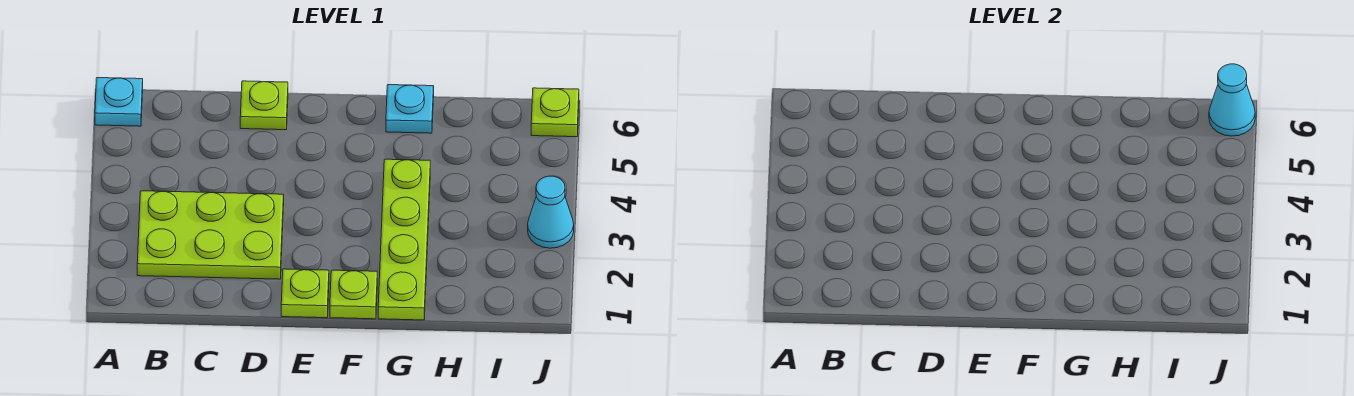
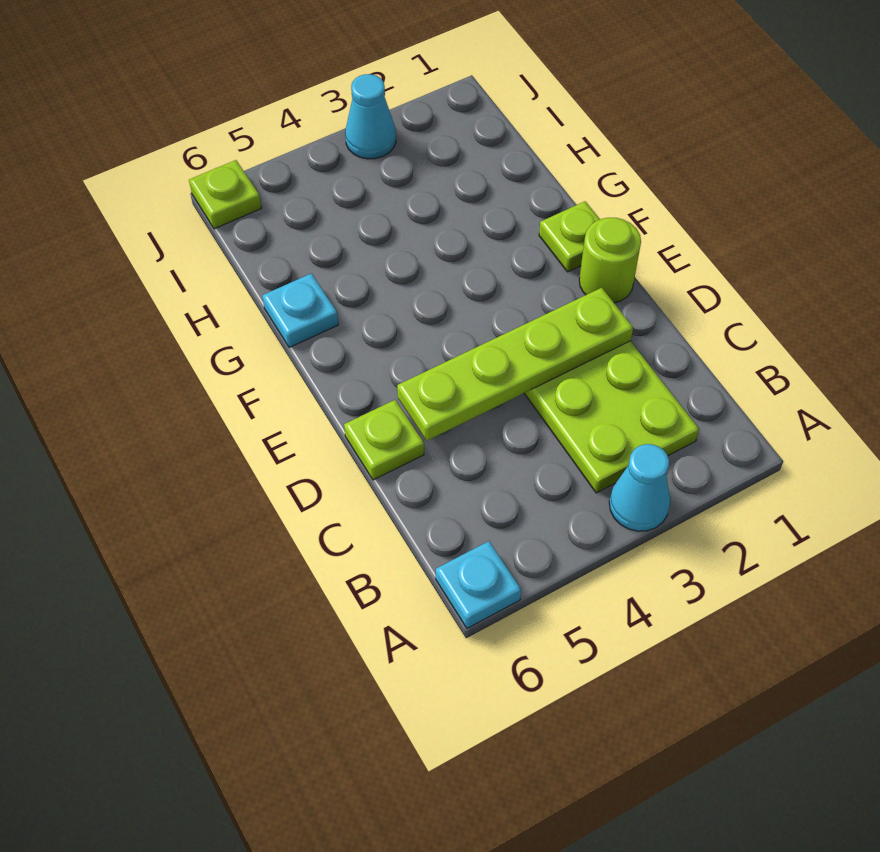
lime plate E1 level 1 -> lime round brick E1 level 1
lime plate G1:G4 level 1 -> lime plate D2:D5 level 2
cyan cone J6 level 2 -> cyan cone A3 level 1

